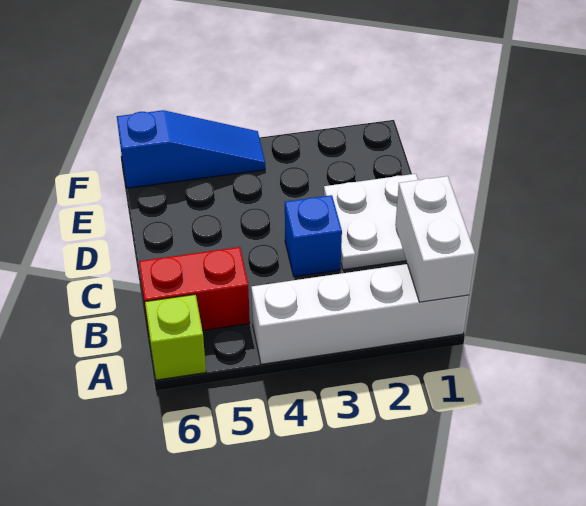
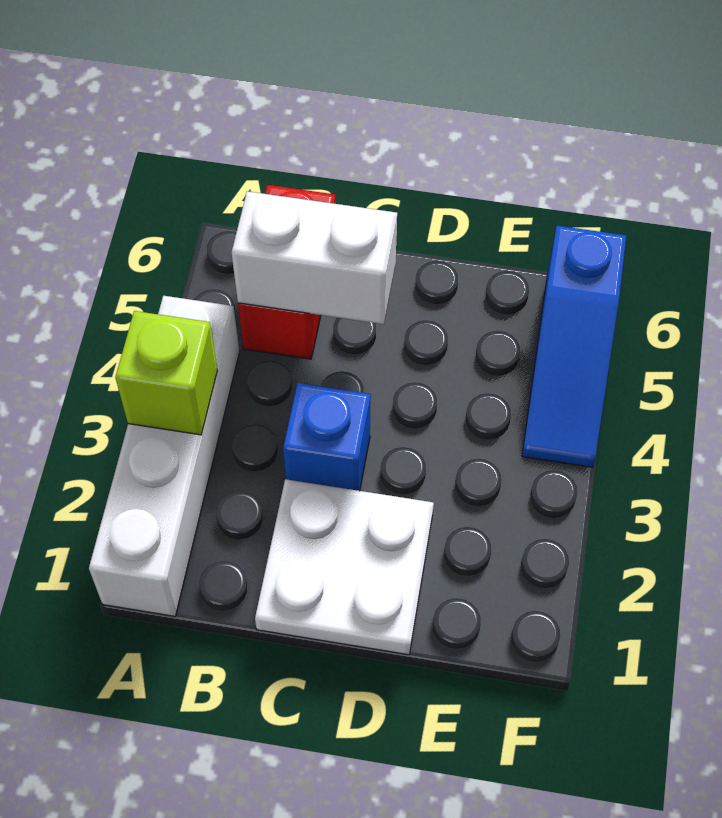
white brick A1:B1 level 2 -> white brick B5:C5 level 2
lime brick A6 level 1 -> lime brick A3 level 2

